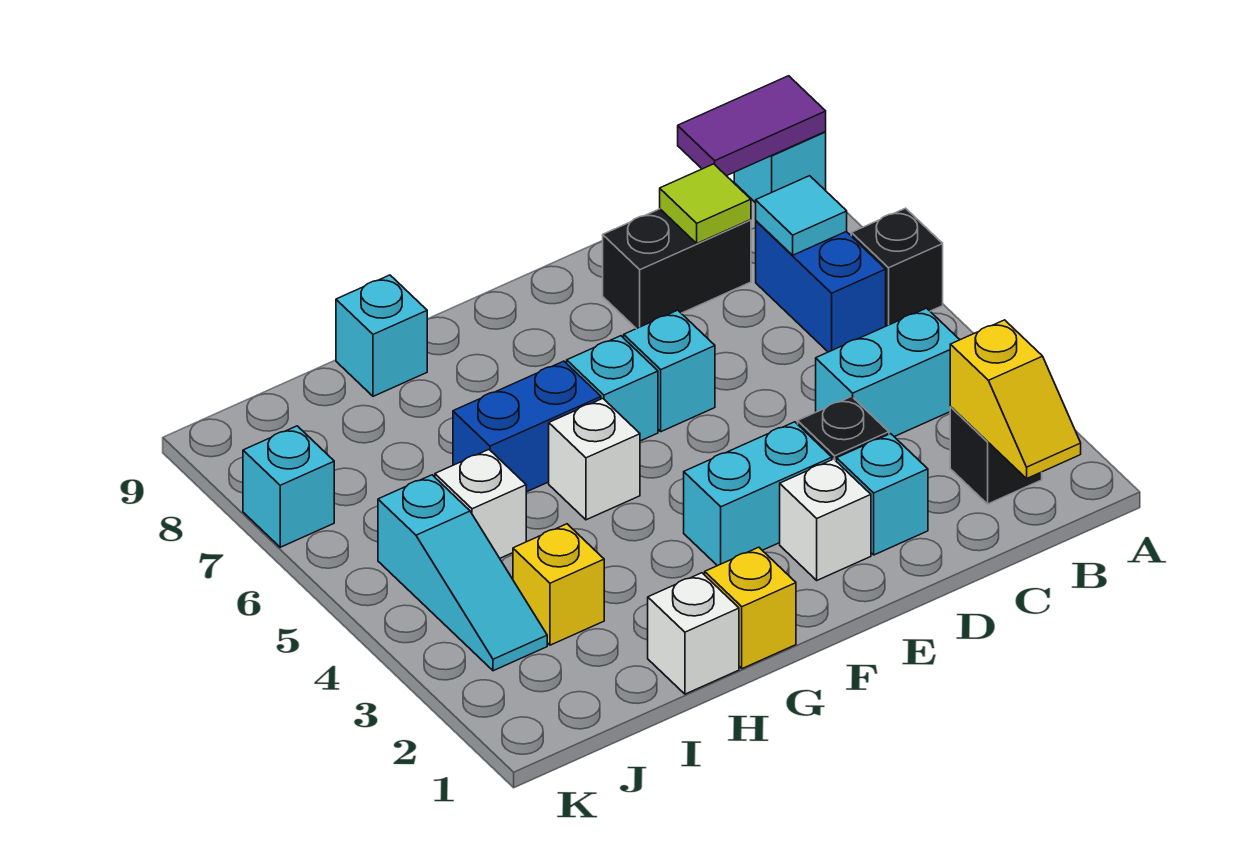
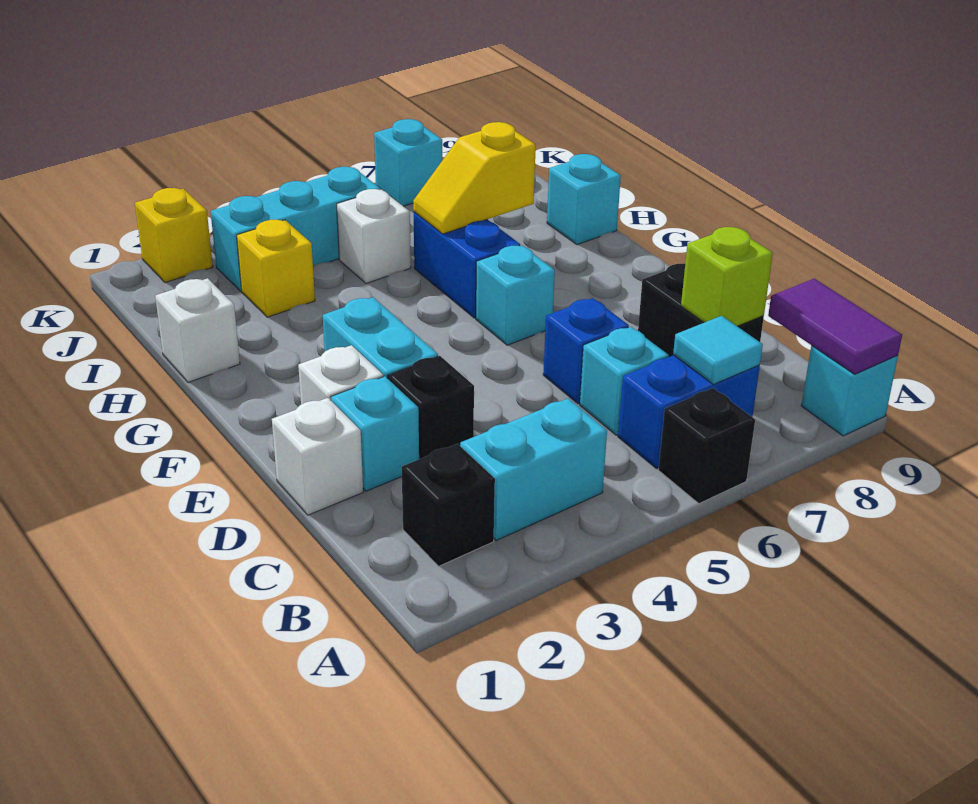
yellow slope B1:B2 level 2 top 2 -> yellow slope H6:H7 level 2 top 7
cyan brick B4:C4 level 1 -> cyan brick B3:B4 level 1
lime tile C8 level 2 -> lime brick C8 level 2
none -> blue brick D6 level 1
cyan brick E6 level 1 -> cyan brick C6 level 1
yellow brick G1 level 1 -> yellow brick K2 level 1
white brick G5 level 1 -> white brick D1 level 1
cyan slope J3:J5 level 1 top 5 -> cyan brick J3:J5 level 1

